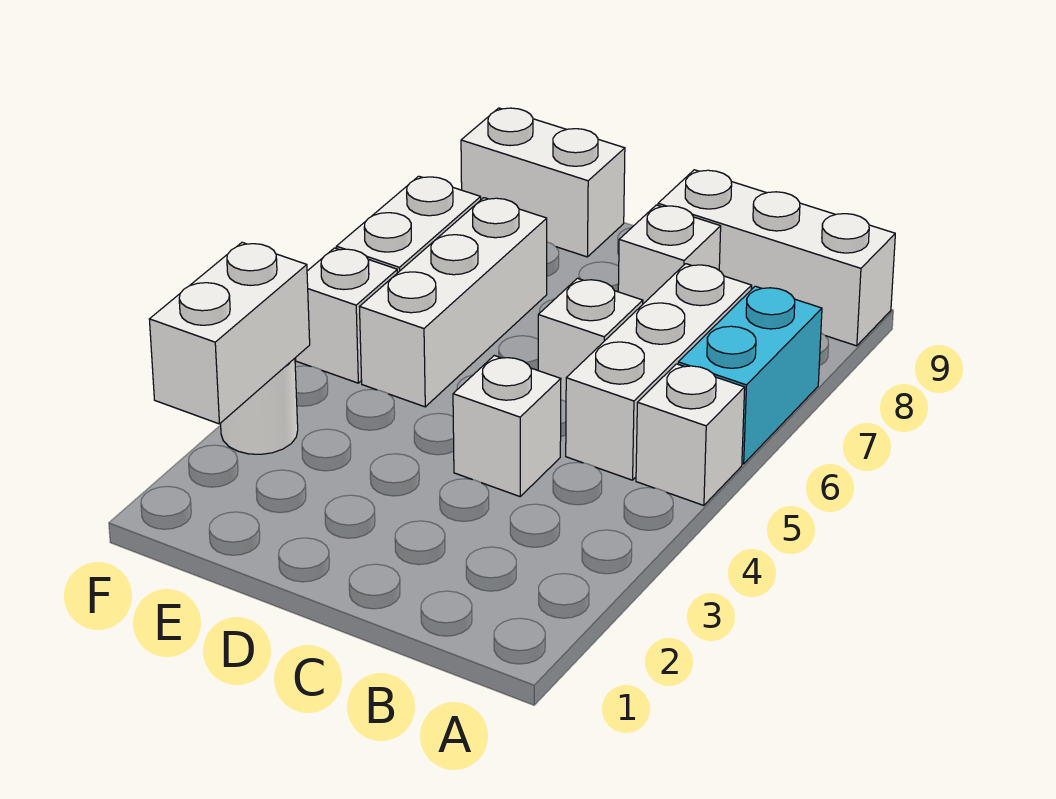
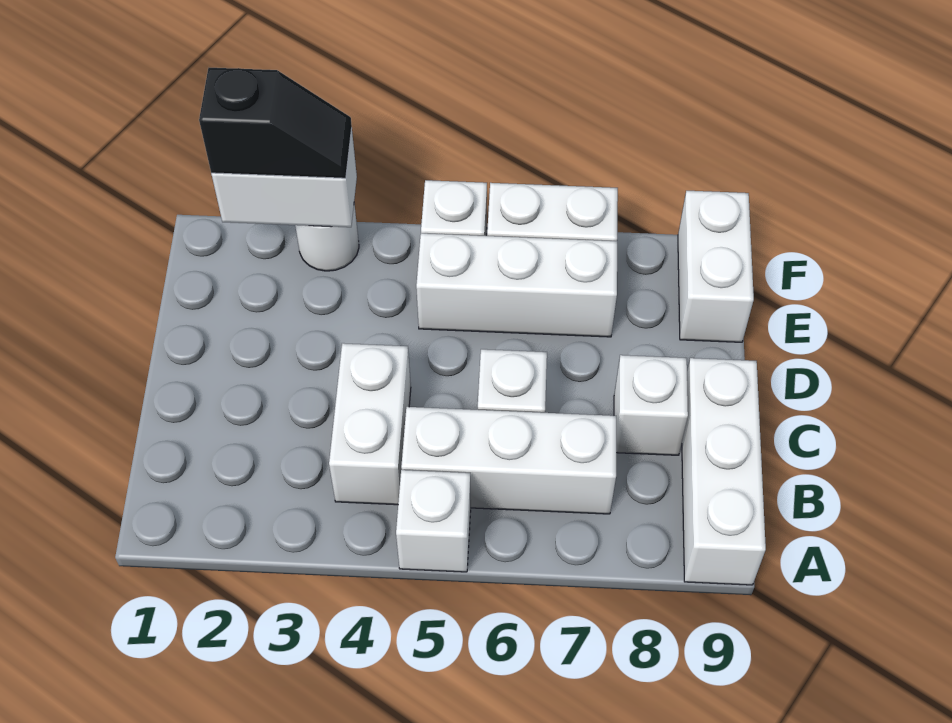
cyan brick A6:A7 level 1 -> none
white brick C4 level 1 -> white brick B4:C4 level 1
none -> black slope F2:F3 level 3 top 2

